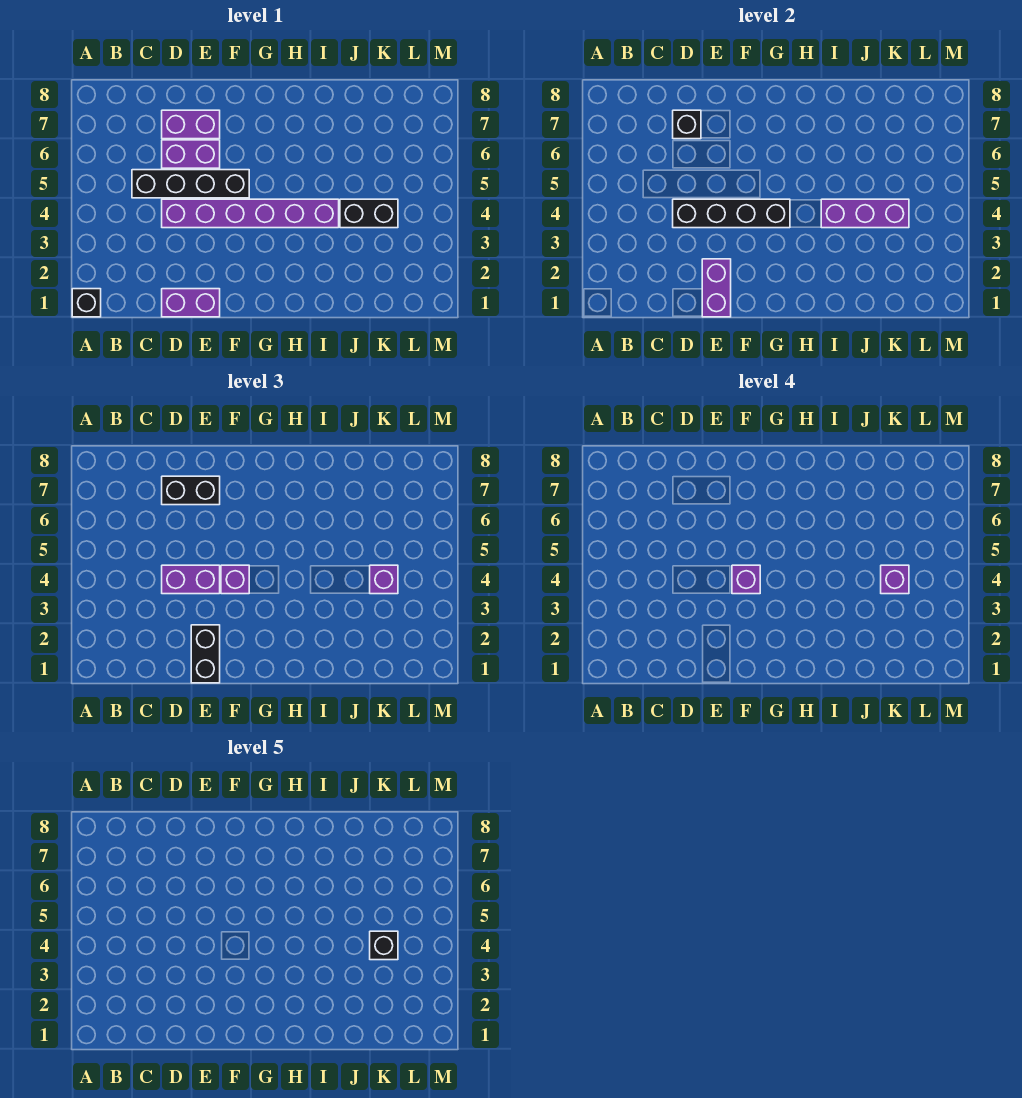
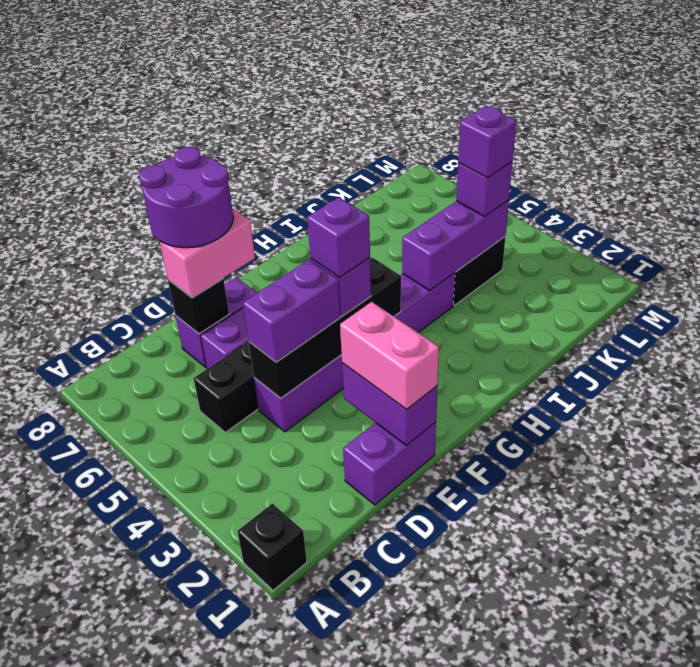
black brick D7:E7 level 3 -> pink brick D7:E7 level 3
none -> purple round brick D7:E8 level 4
black brick E1:E2 level 3 -> pink brick E1:E2 level 3
black brick K4 level 5 -> none

